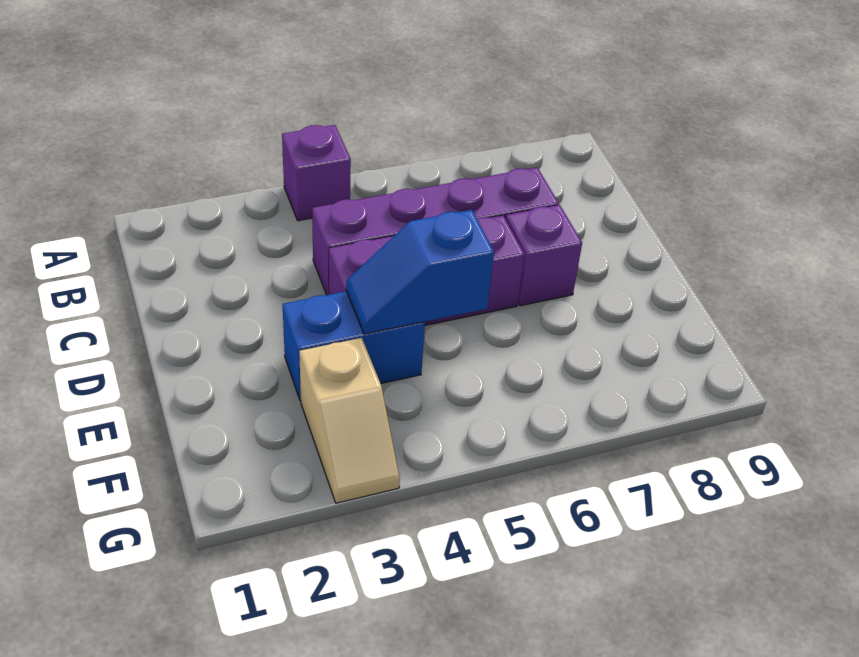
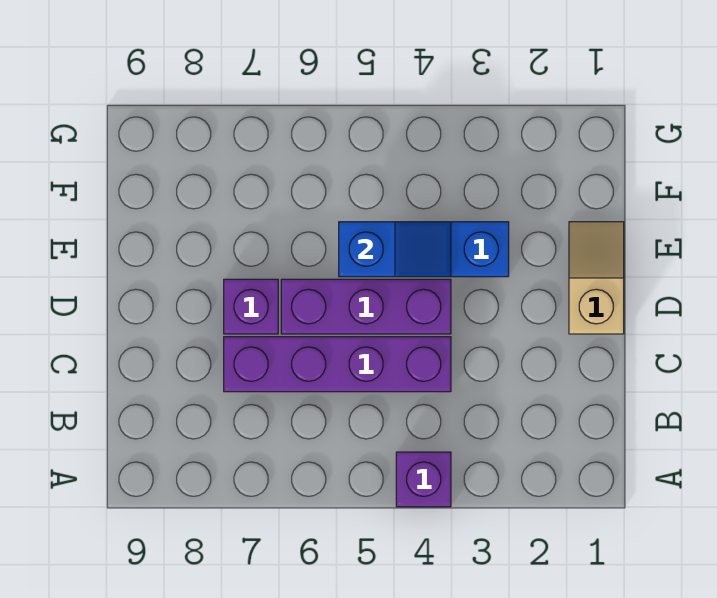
tan slope F3:G3 level 1 top F -> tan slope D1:E1 level 1 top D

